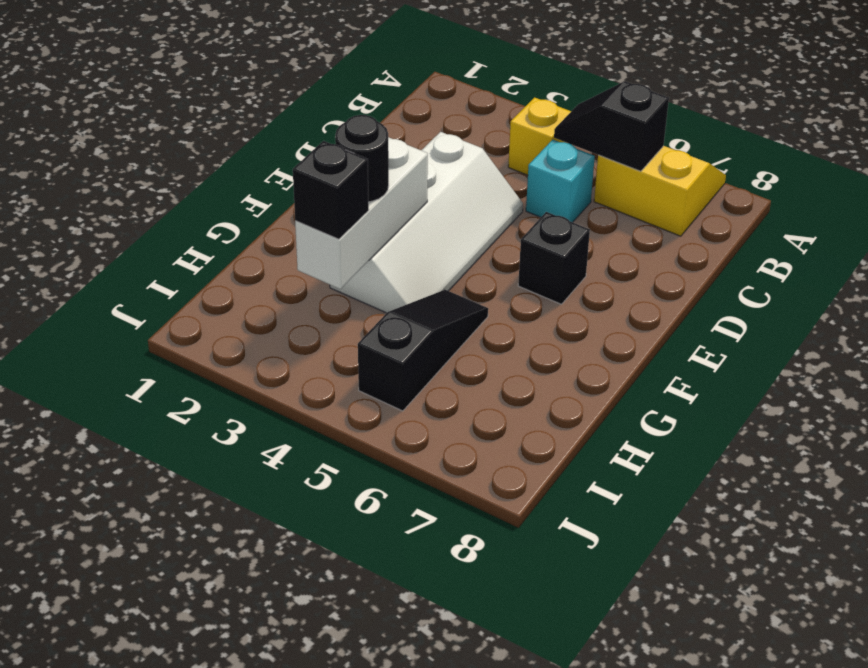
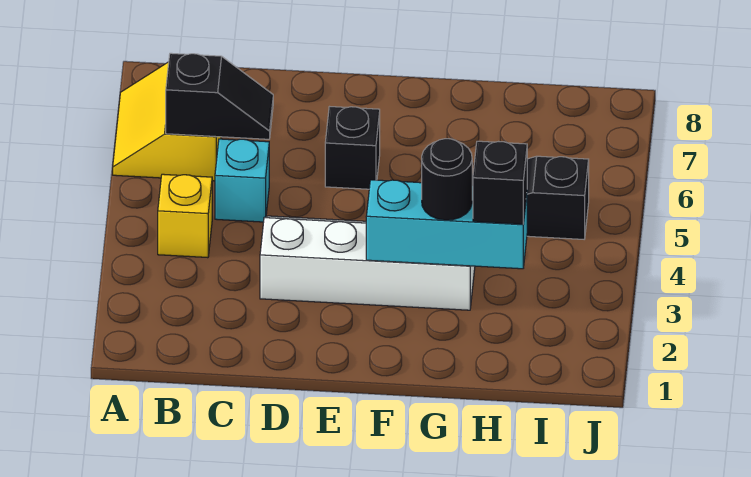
black slope B5:B6 level 2 top 6 -> black slope B6:C6 level 2 top B
white brick F3:H3 level 2 -> cyan brick F3:H3 level 2

